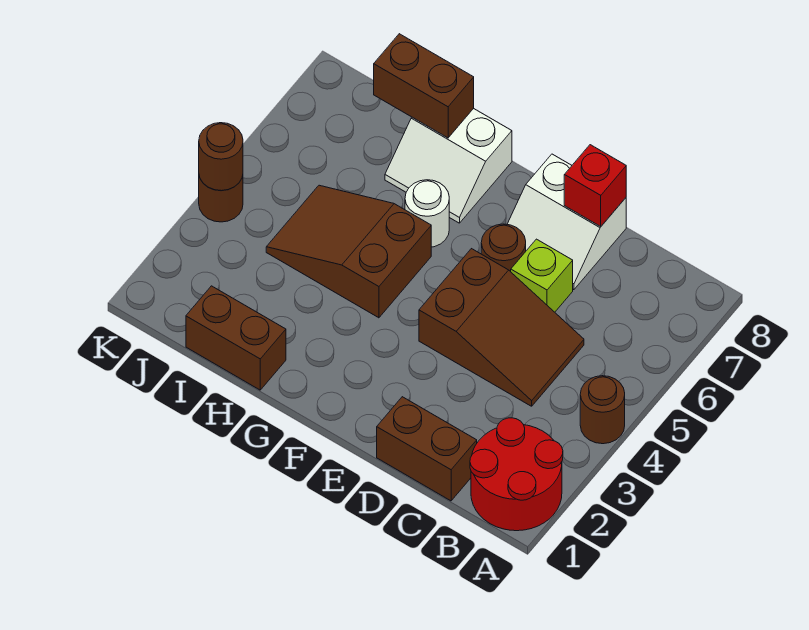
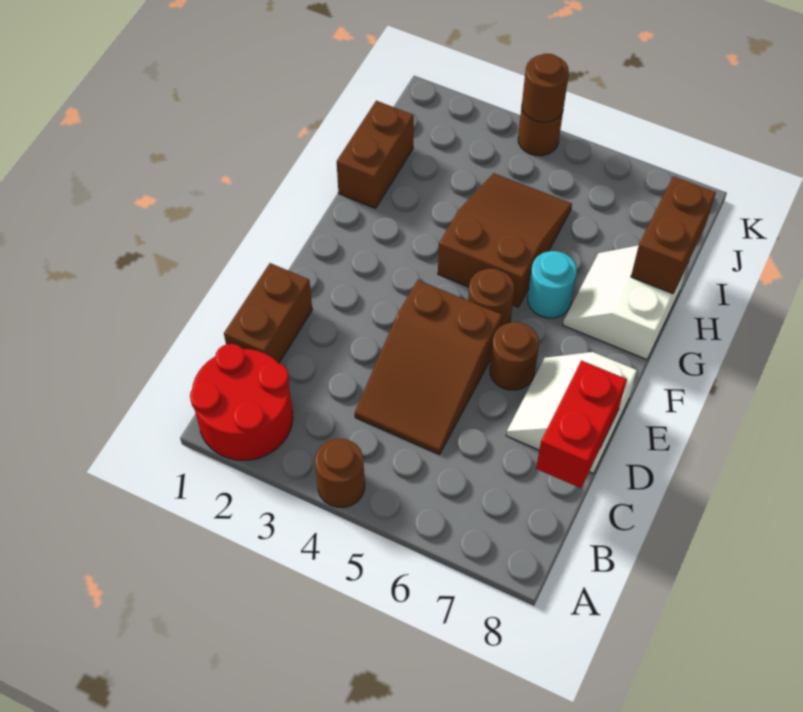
lime brick D6 level 1 -> none
red brick D8 level 2 -> red brick C8:D8 level 2
none -> brown round brick F5 level 1
white round brick G6 level 1 -> cyan round brick G6 level 1

